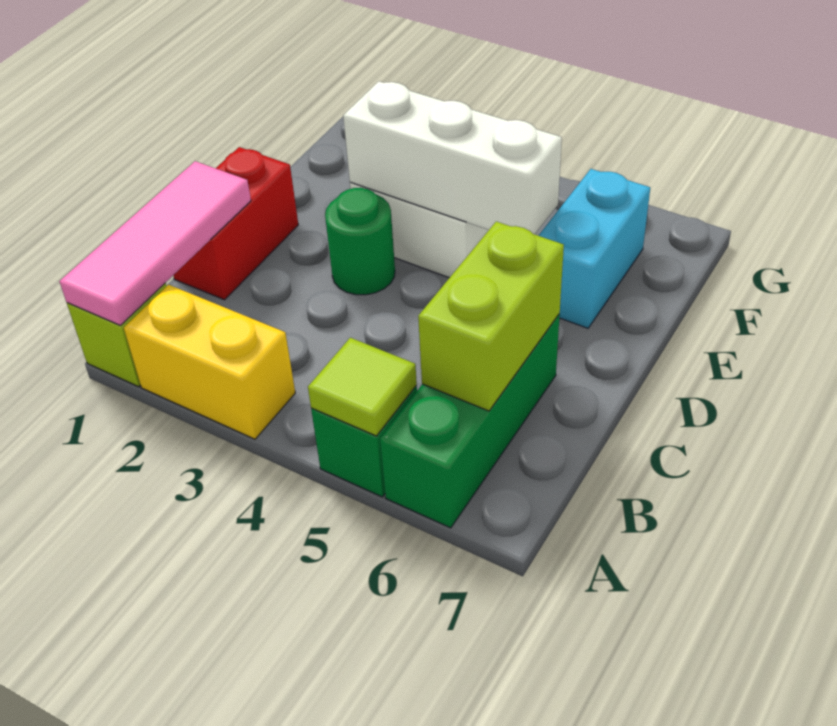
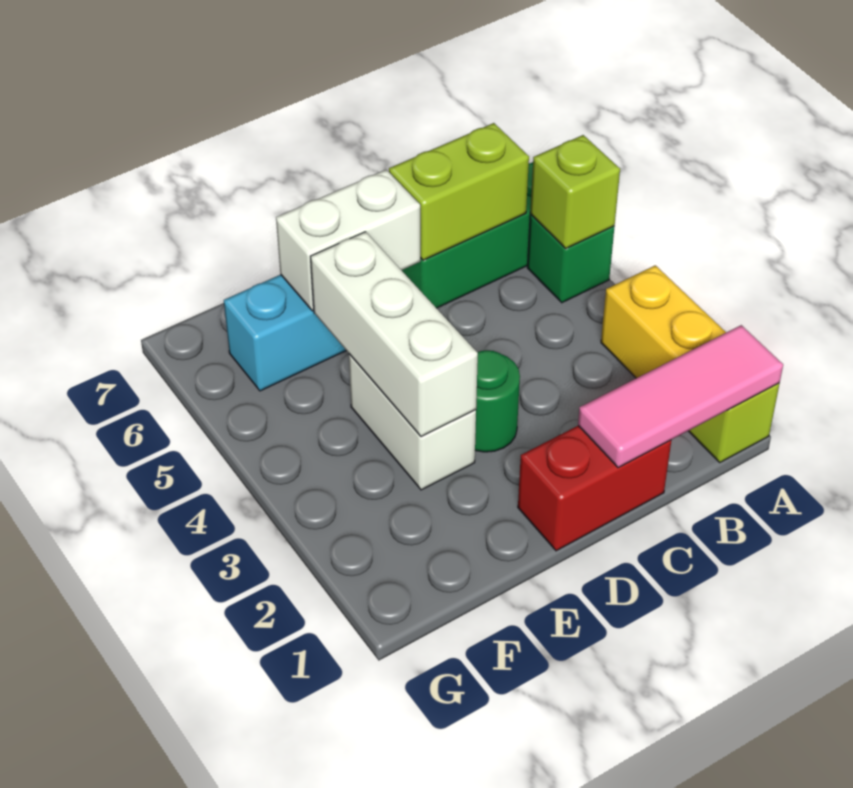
lime tile A5 level 2 -> lime brick A5 level 2
none -> white brick D6:E6 level 2

